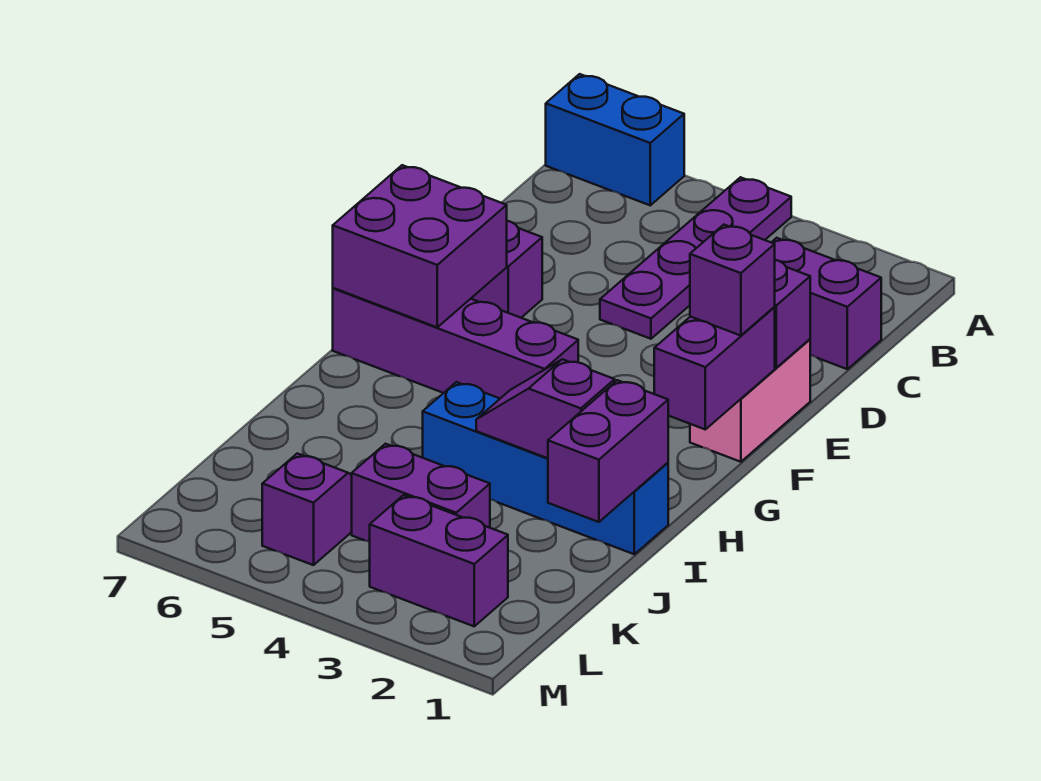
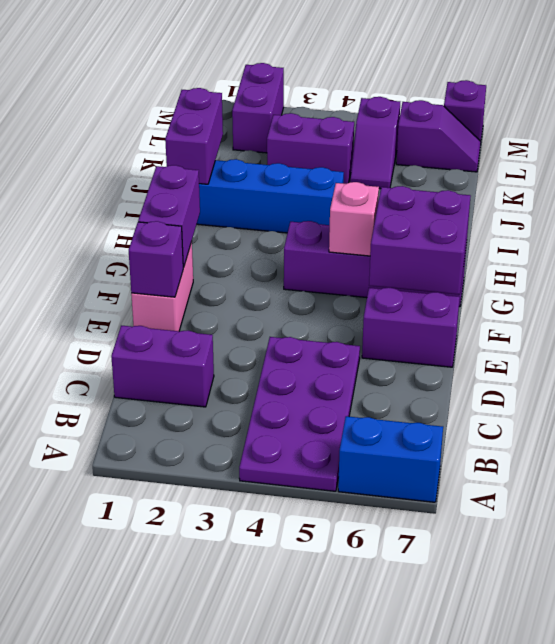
purple plate A4:D4 level 1 -> purple plate A4:D5 level 1
purple brick F1 level 3 -> purple brick M7 level 1
none -> pink brick G5 level 2
purple slope I2:I3 level 2 top 2 -> purple slope L6:L7 level 1 top 6
purple brick L2:L3 level 1 -> purple brick L2:M2 level 1

